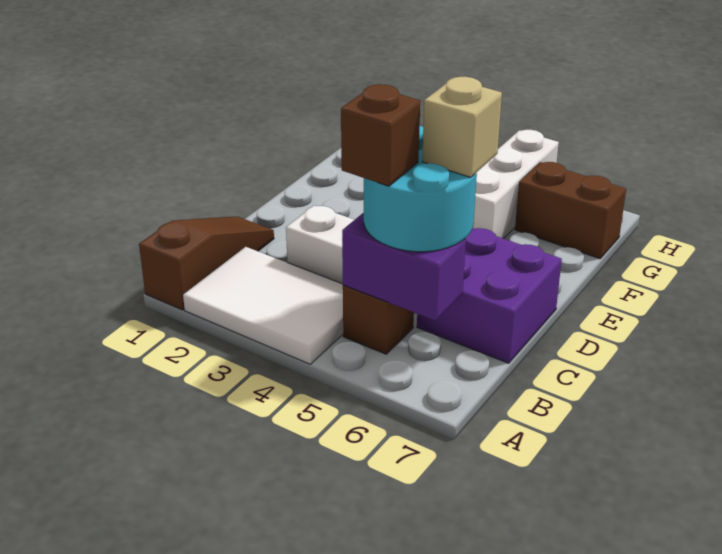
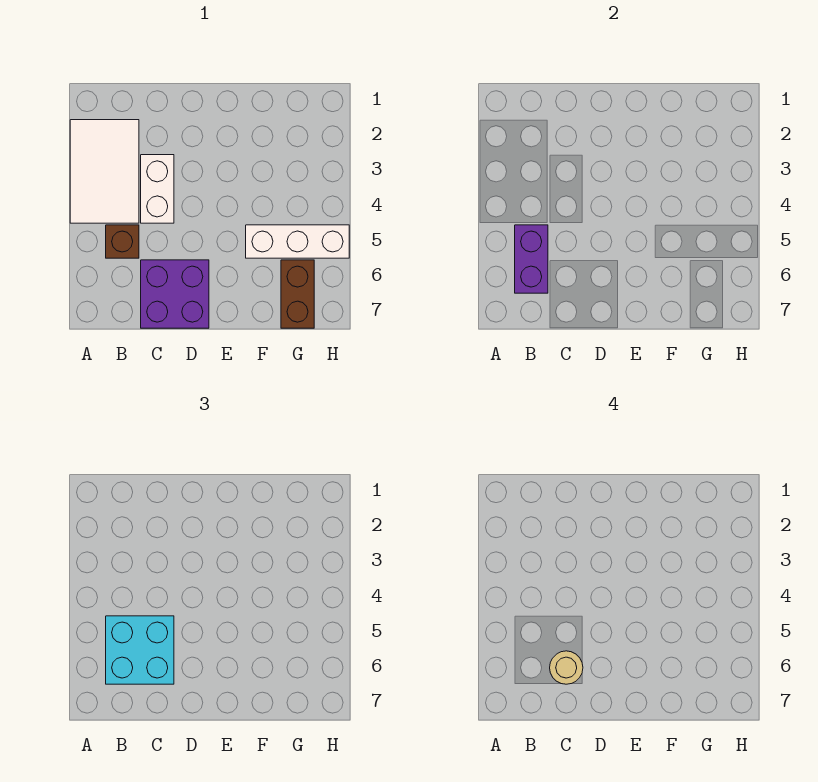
brown slope A1:C1 level 1 top A -> none
cyan round brick B5:C6 level 3 -> cyan brick B5:C6 level 3
brown brick B5 level 4 -> none
tan brick C6 level 4 -> tan round brick C6 level 4

